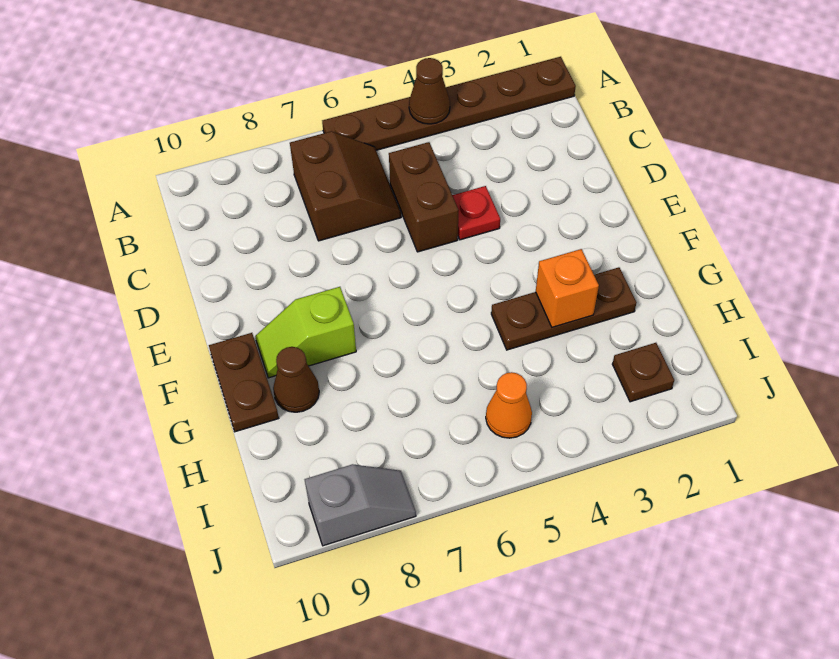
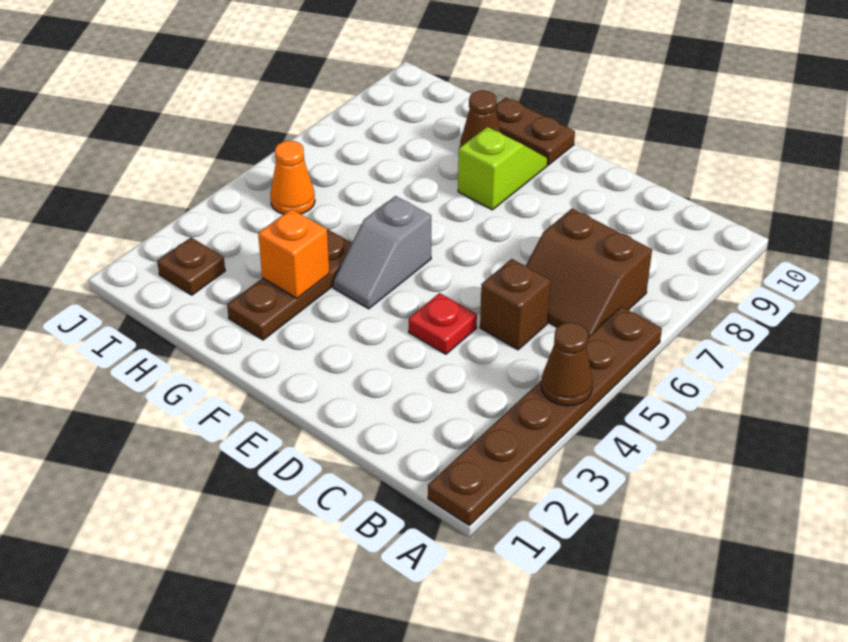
brown brick C5:D5 level 1 -> brown brick C5 level 1
grey slope J8:J9 level 1 top 9 -> grey slope F4:F5 level 1 top 5

